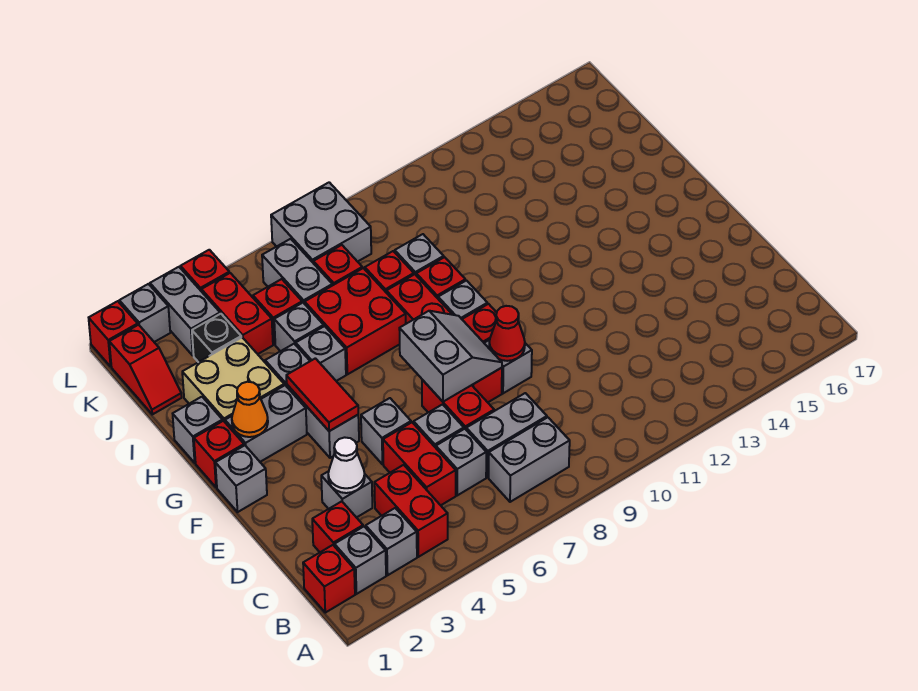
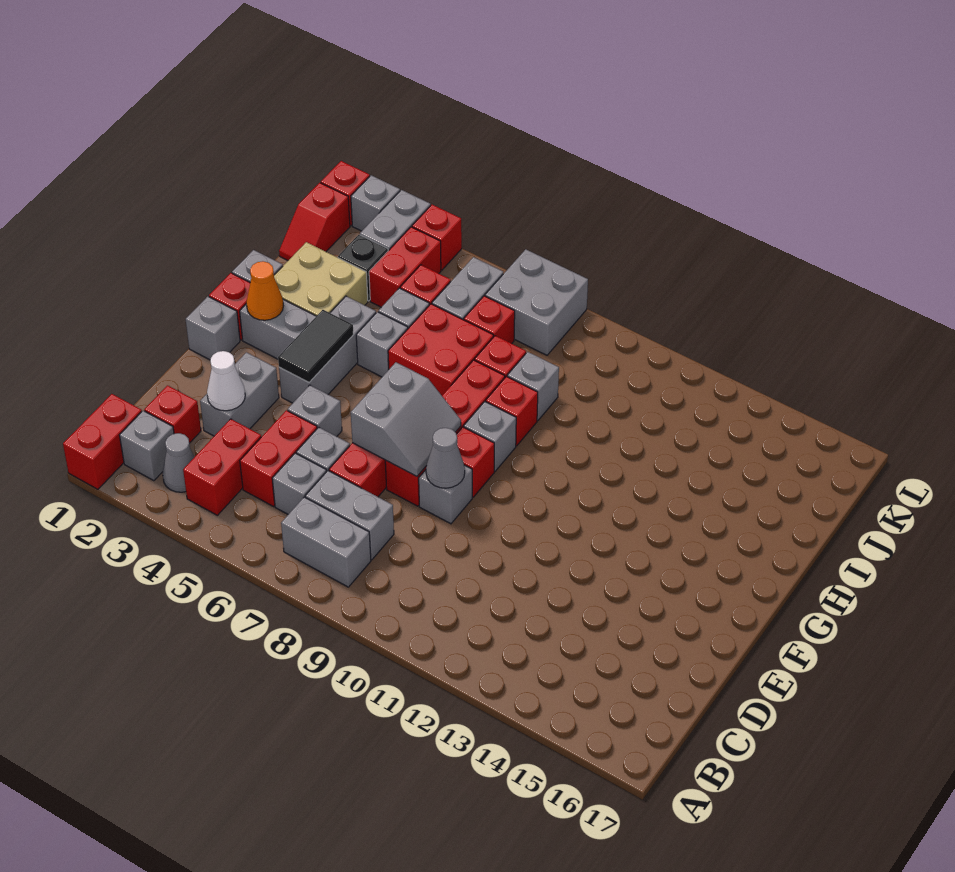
red brick B1 level 1 -> red brick A1:B1 level 1
grey brick B3 level 1 -> grey cone B3 level 1
grey brick D3 level 1 -> grey brick D3:E3 level 1
red cone E9 level 2 -> grey cone E9 level 2
red tile F4:G4 level 2 -> black tile F4:G4 level 2

